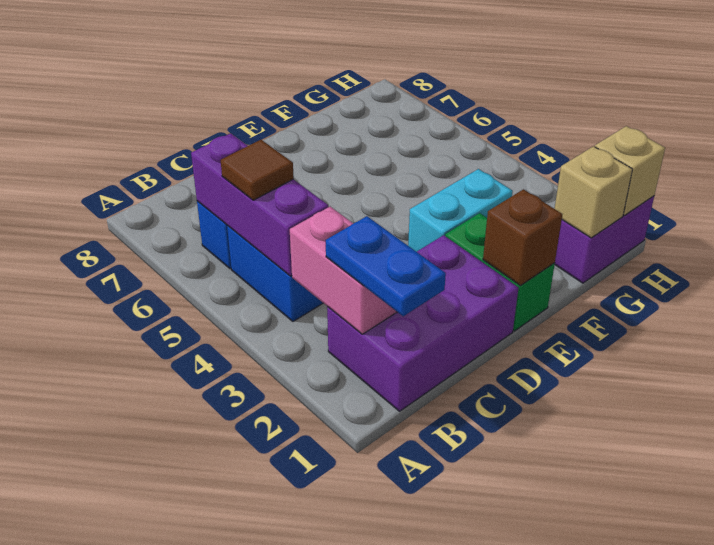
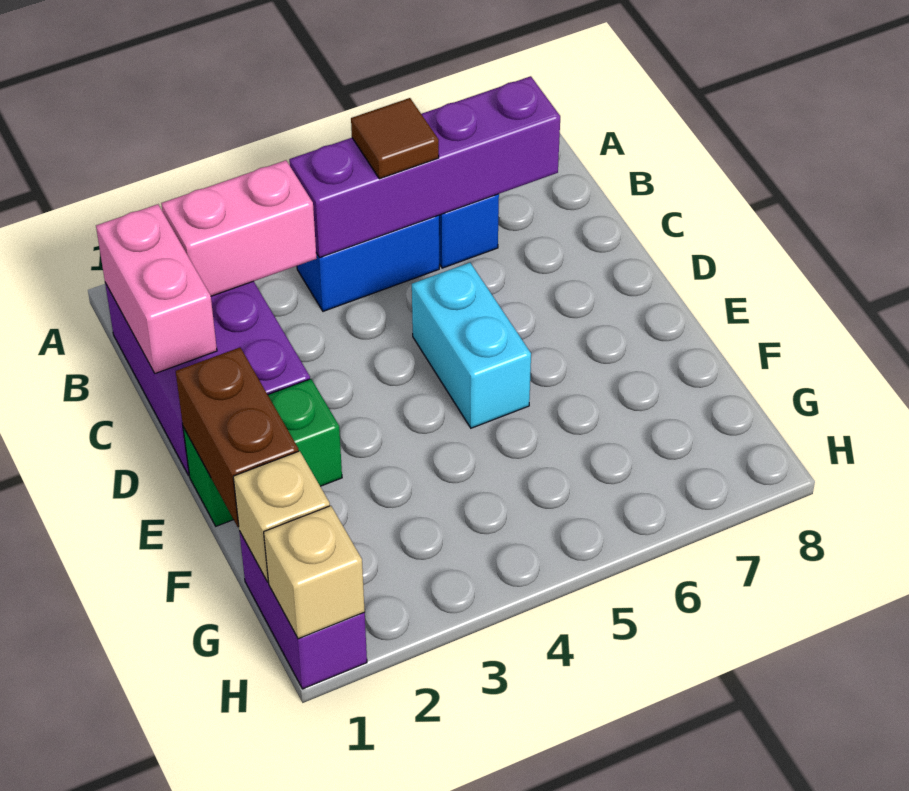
none -> pink brick B1:C1 level 2
blue plate B1:B2 level 3 -> none
purple brick B4:B6 level 2 -> purple brick B4:B7 level 2
brown brick E1 level 2 -> brown brick E1:F1 level 2
cyan brick E3:F3 level 1 -> cyan brick D5:E5 level 1

